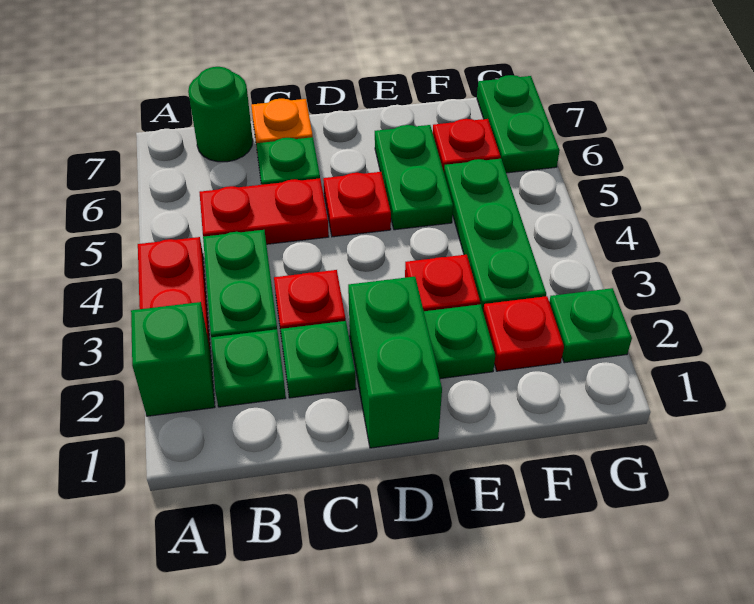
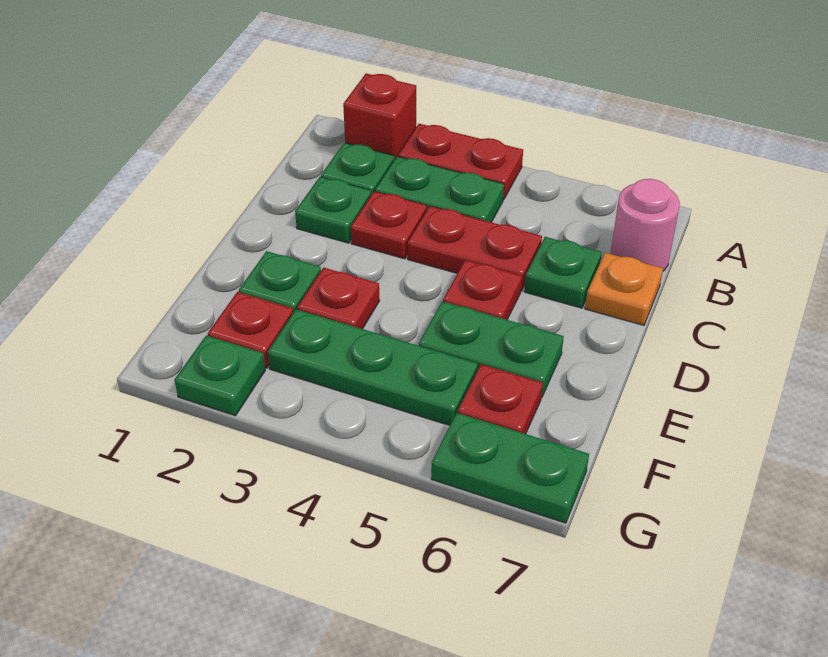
green brick A2 level 1 -> red brick A2 level 1
red plate B5:C5 level 1 -> red plate C4:C5 level 1
green round brick B7 level 1 -> pink round brick B7 level 1
green brick D1:D2 level 1 -> none

